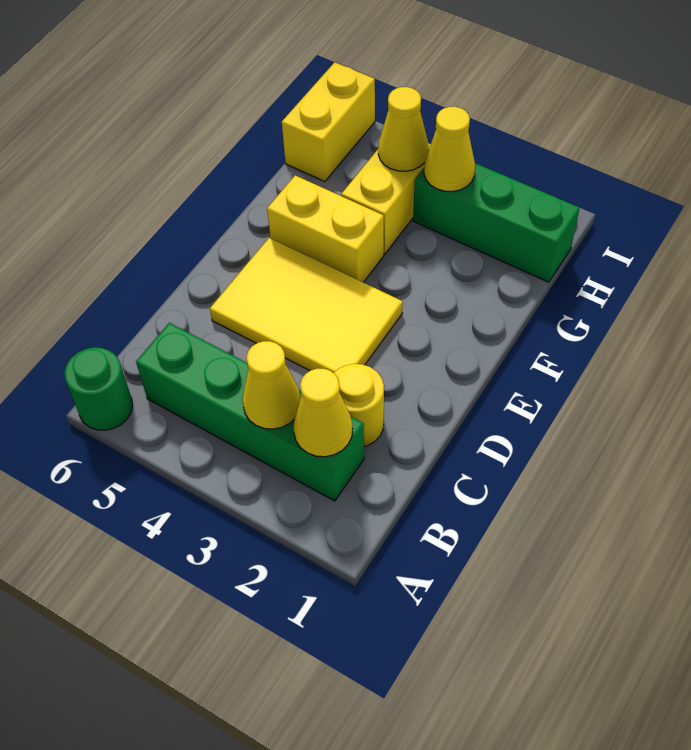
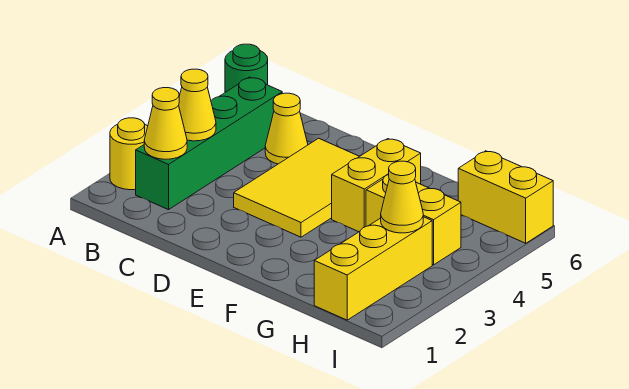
yellow round brick C2 level 1 -> yellow round brick A2 level 1
green brick H1:H3 level 1 -> yellow brick H1:H3 level 1
yellow cone H4 level 2 -> yellow cone C5 level 1

